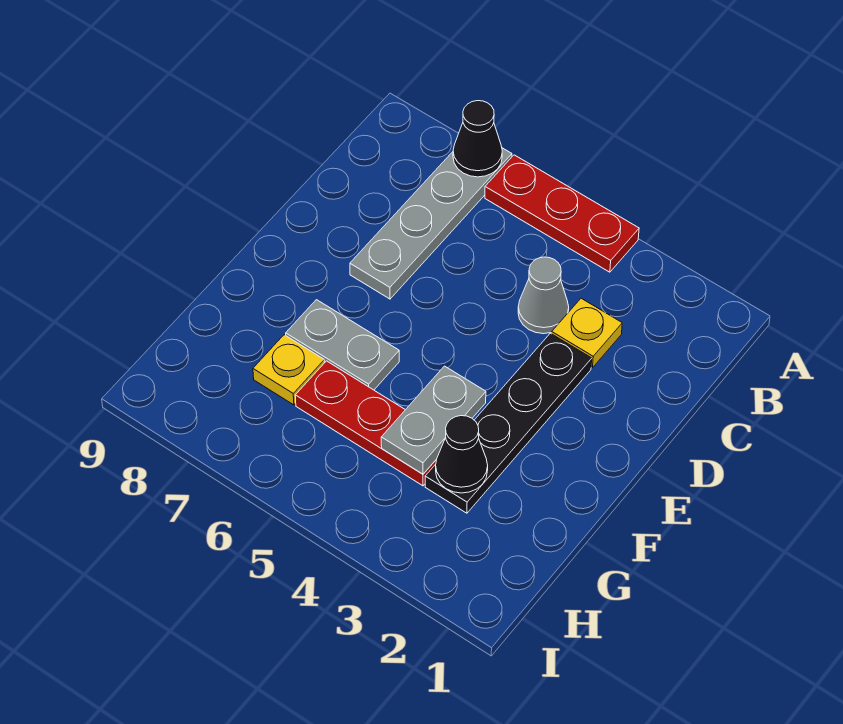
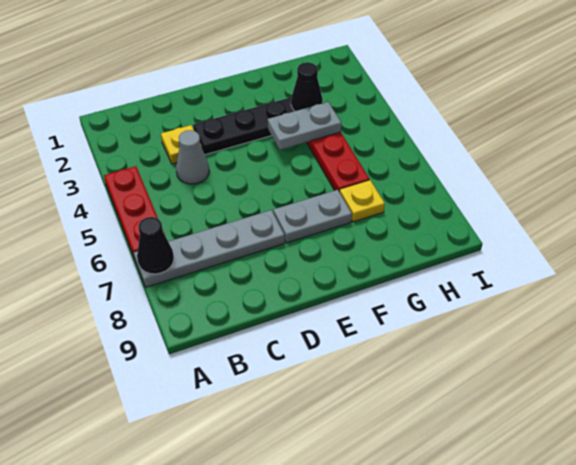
grey plate F6:F7 level 1 -> grey plate E7:F7 level 1

